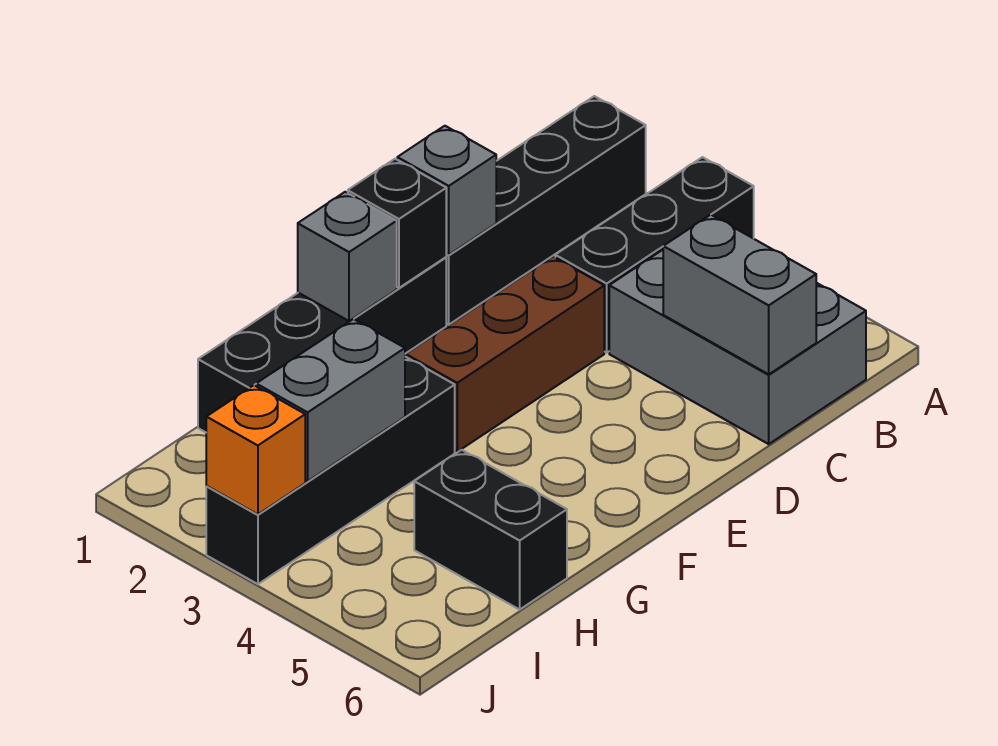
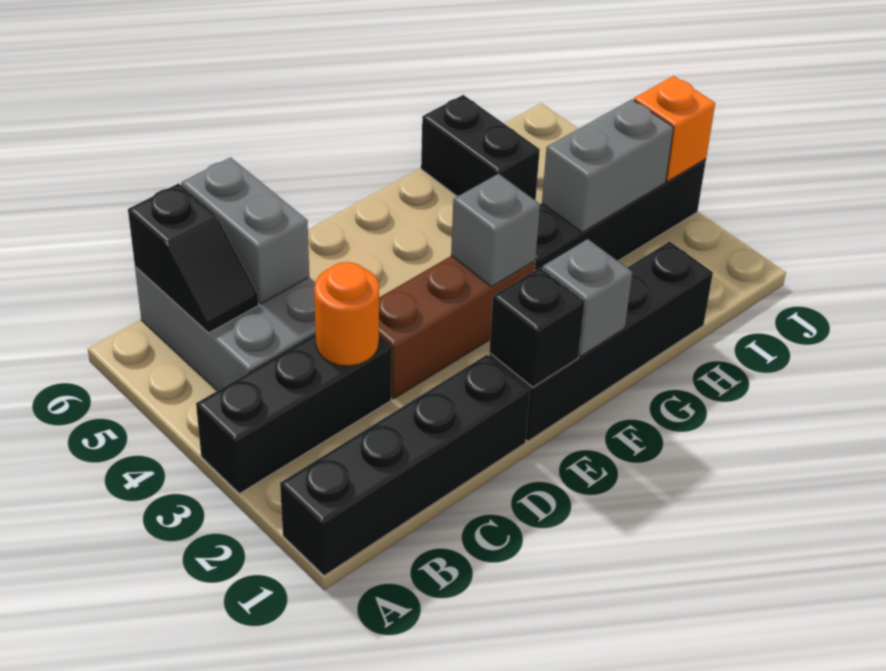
none -> black slope B5:B6 level 2 top 6
none -> orange round brick C3 level 2
grey brick D1 level 2 -> grey brick F3 level 2

